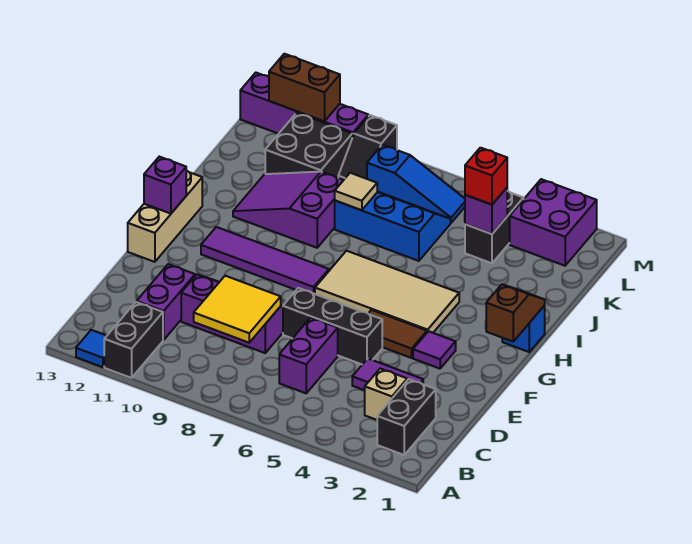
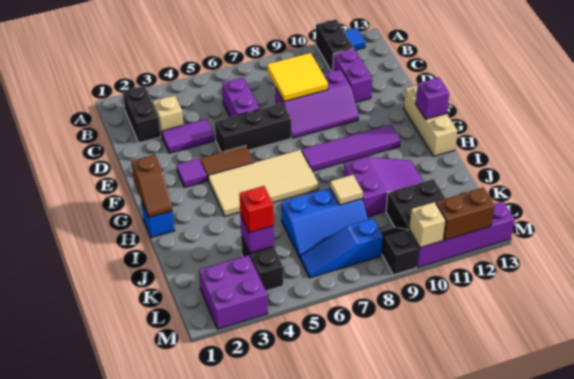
none -> tan brick M10 level 2

